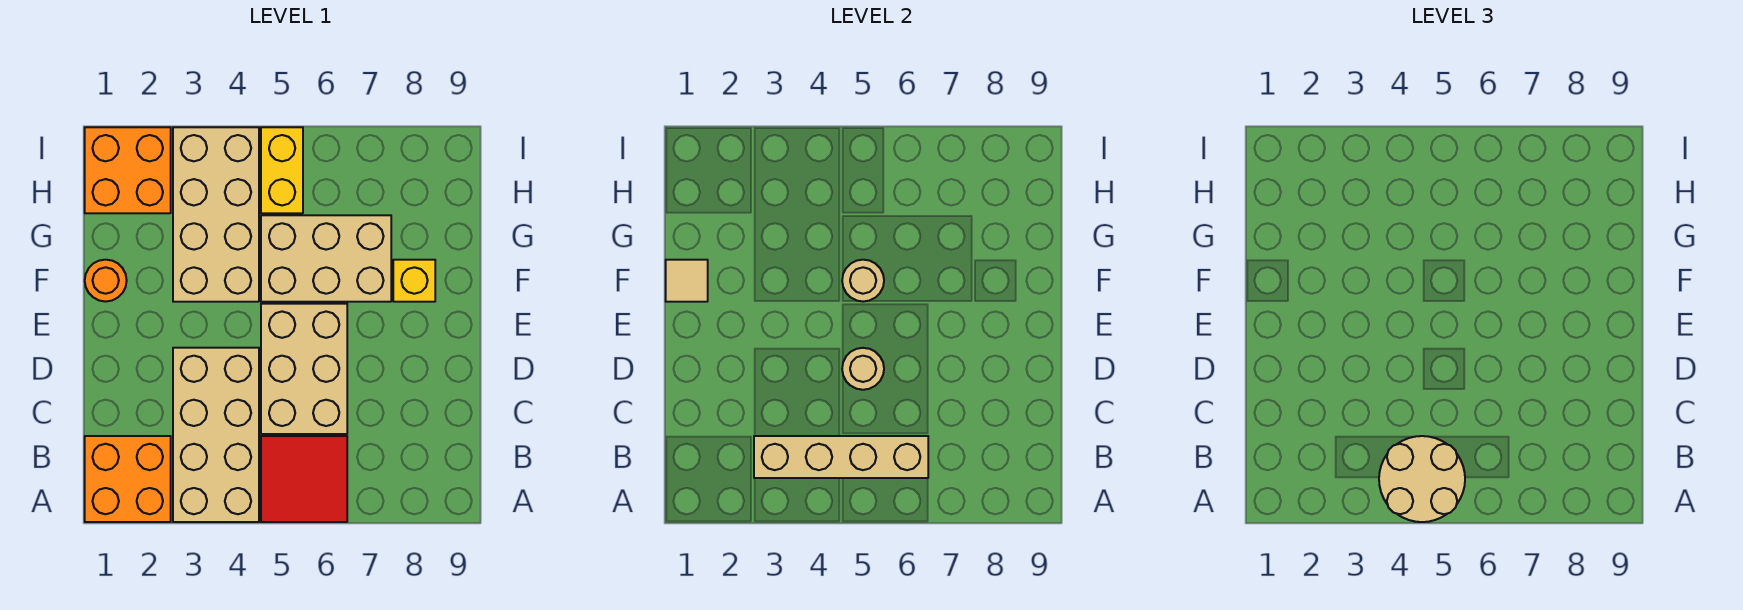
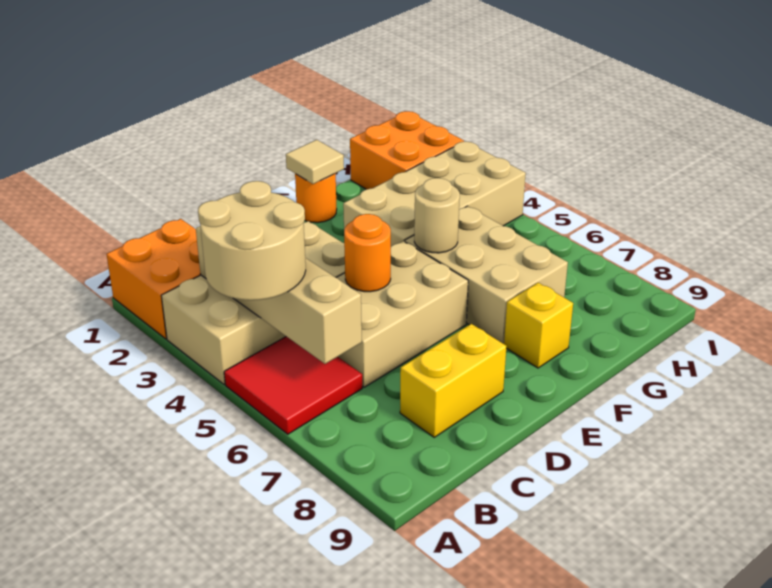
tan round brick D5 level 2 -> orange round brick D5 level 2
yellow brick H5:I5 level 1 -> yellow brick C8:D8 level 1

